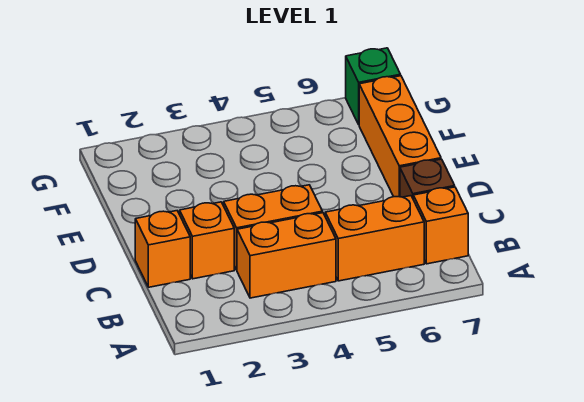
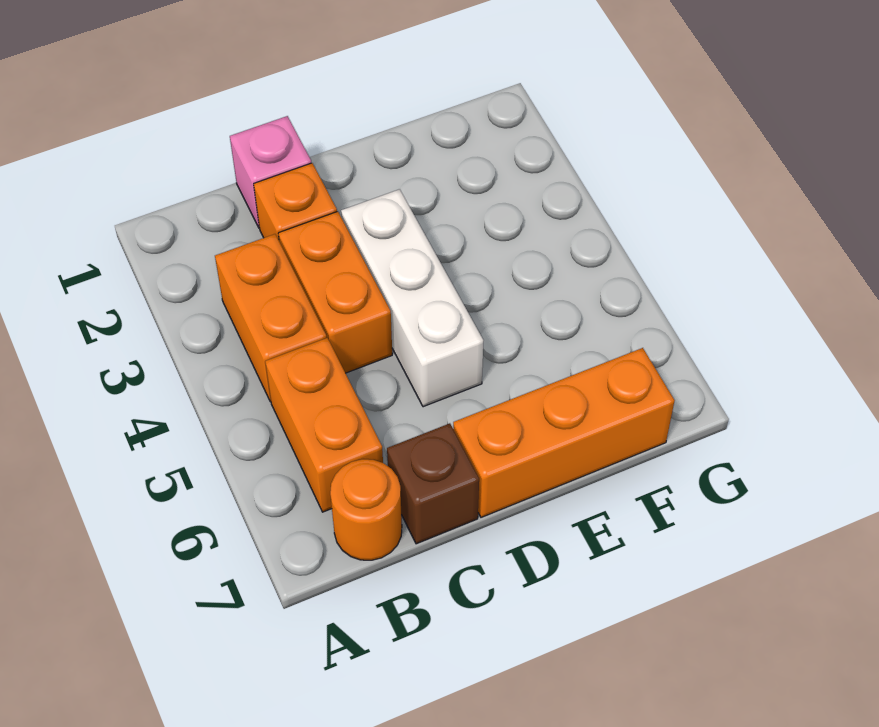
orange brick B7 level 1 -> orange round brick B7 level 1
orange brick C1 level 1 -> pink brick C1 level 1
none -> white brick D3:D5 level 1
green brick G7 level 1 -> none

